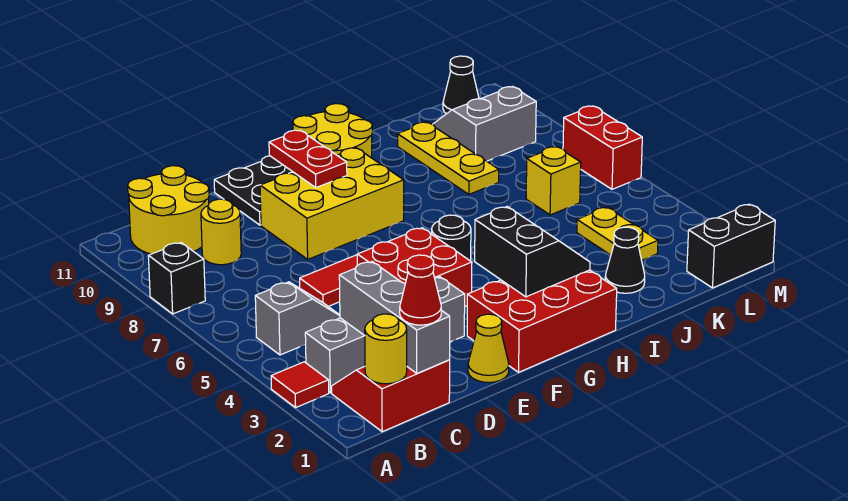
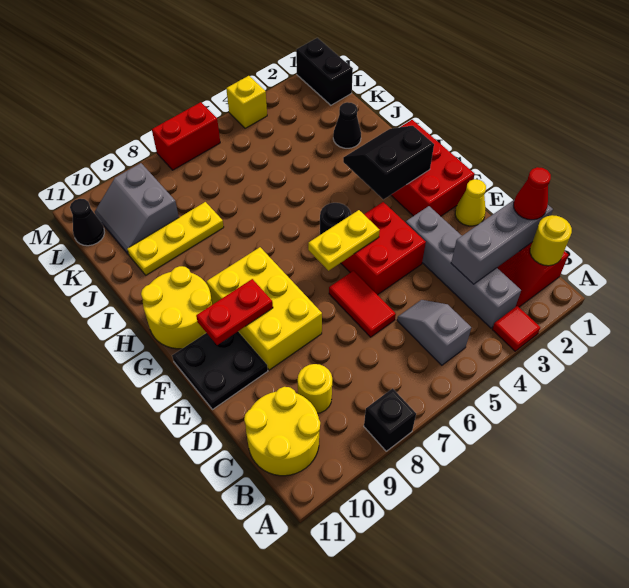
yellow plate K3:K4 level 1 -> yellow plate F5:F6 level 2
yellow brick K6 level 1 -> yellow brick M4 level 1

